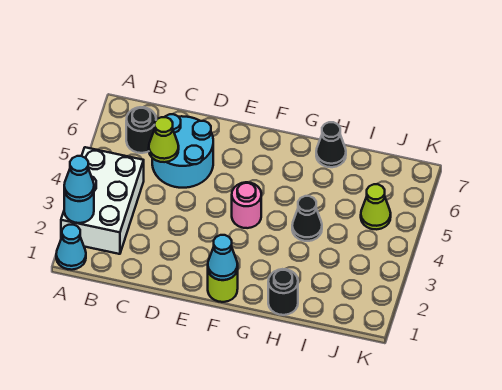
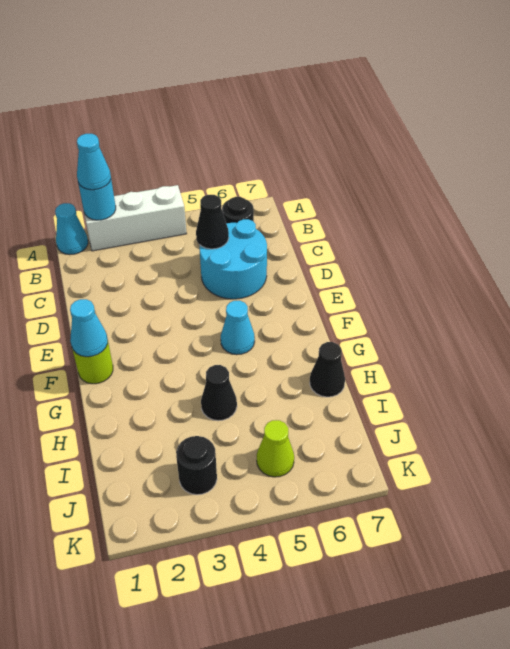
white brick A2:B4 level 1 -> white brick A2:A4 level 1
lime cone C5 level 2 -> black cone C5 level 2
pink round brick F4 level 1 -> none
none -> cyan cone F5 level 1
black round brick H1 level 1 -> black round brick J3 level 1

